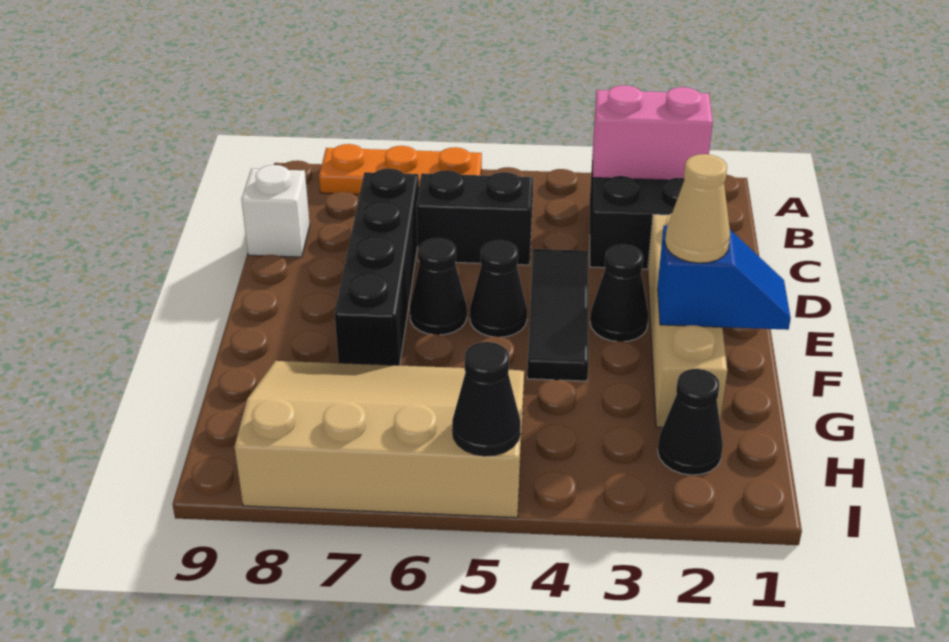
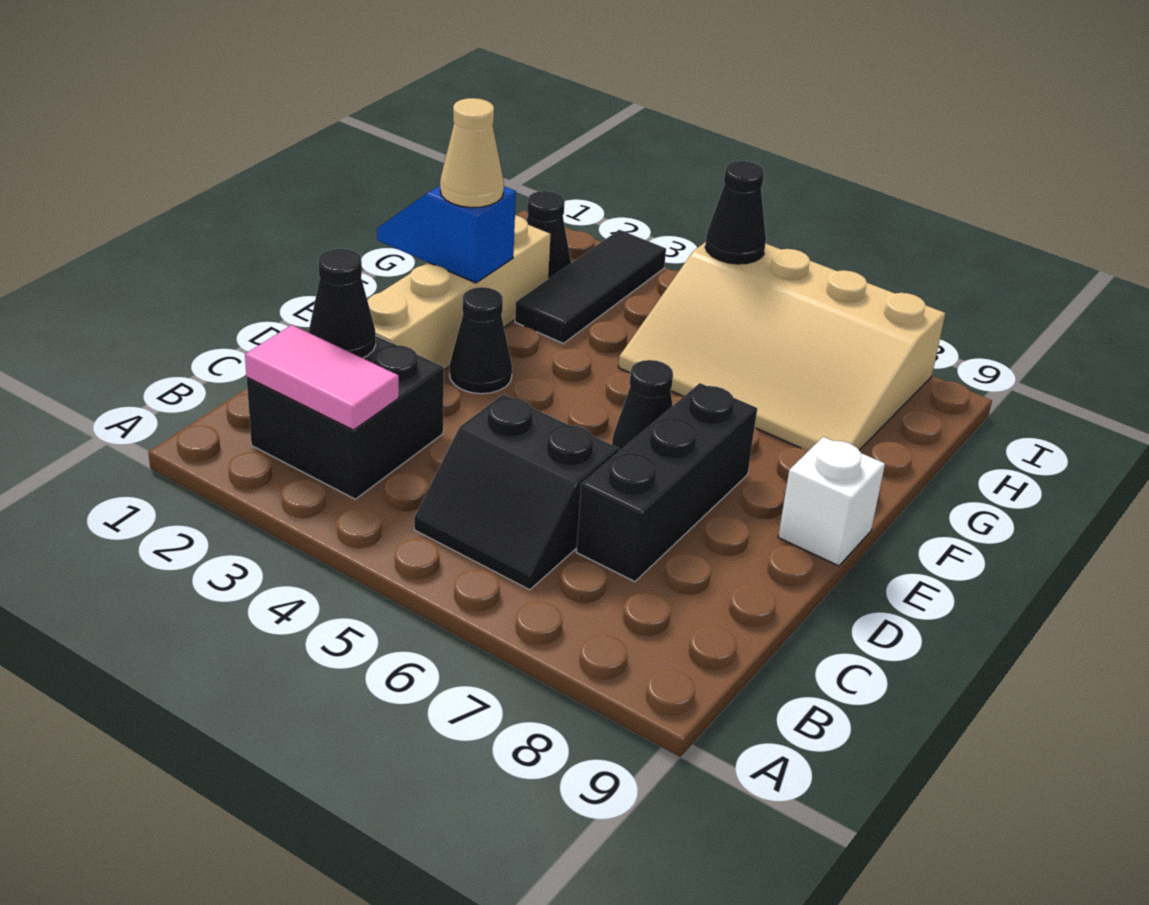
orange plate A6:A8 level 1 -> none
pink brick B2:B3 level 2 -> pink tile B2:B3 level 2
black brick C7:F7 level 1 -> black brick C7:E7 level 1
white brick C9 level 1 -> white brick E9 level 1
black tile D4:F4 level 1 -> black tile G3:I3 level 1
black cone E5 level 1 -> black cone C2 level 2

